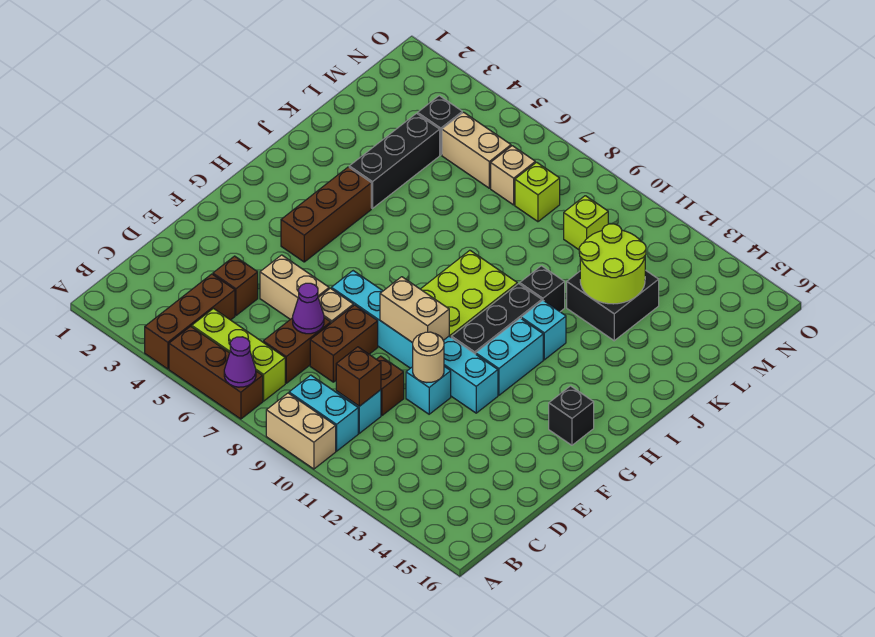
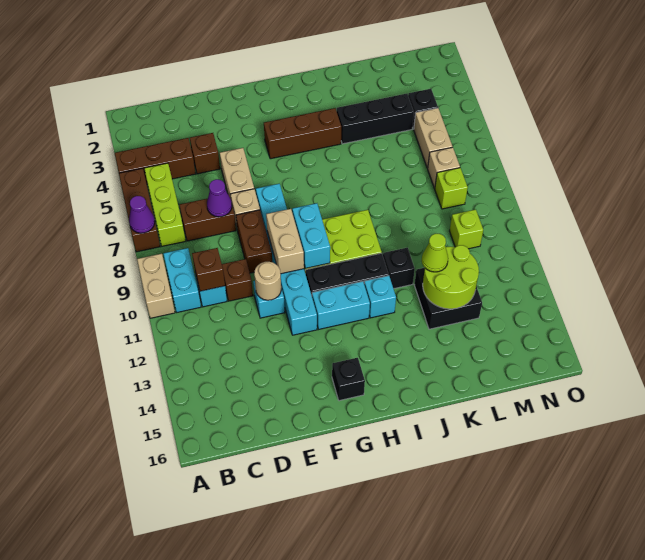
brown brick D8:E8 level 1 -> brown brick E8:E9 level 1
none -> cyan brick G9:G10 level 2
none -> lime cone K12 level 3

